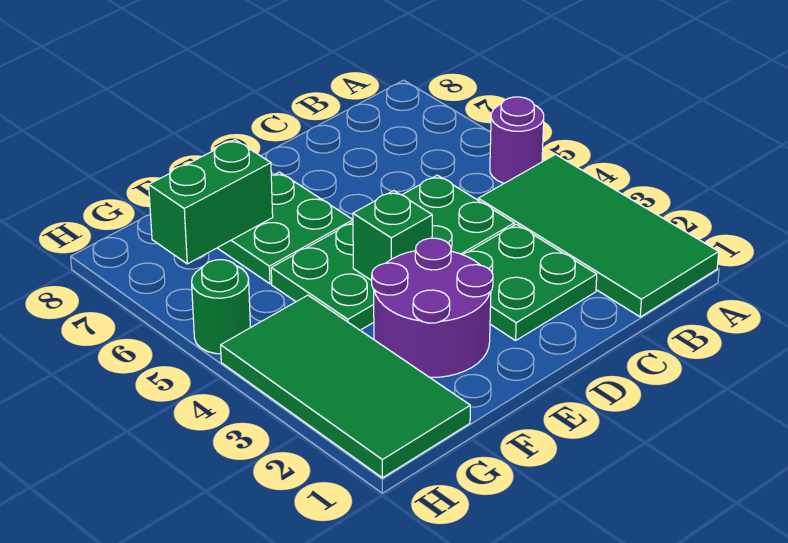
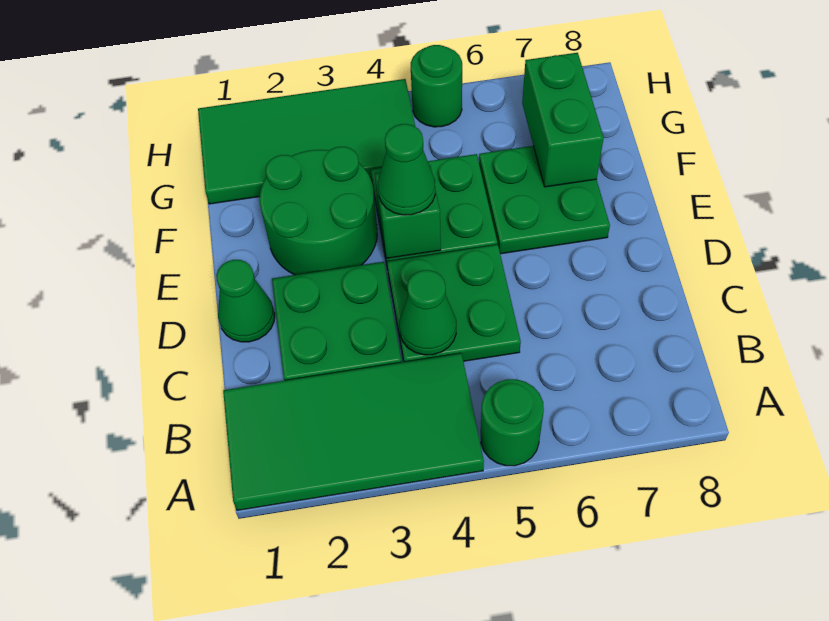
purple round brick A5 level 1 -> green round brick A5 level 1
none -> green cone C4 level 2
none -> green cone D1 level 1
purple round brick E2:F3 level 1 -> green round brick E2:F3 level 1
none -> green cone E4 level 3

